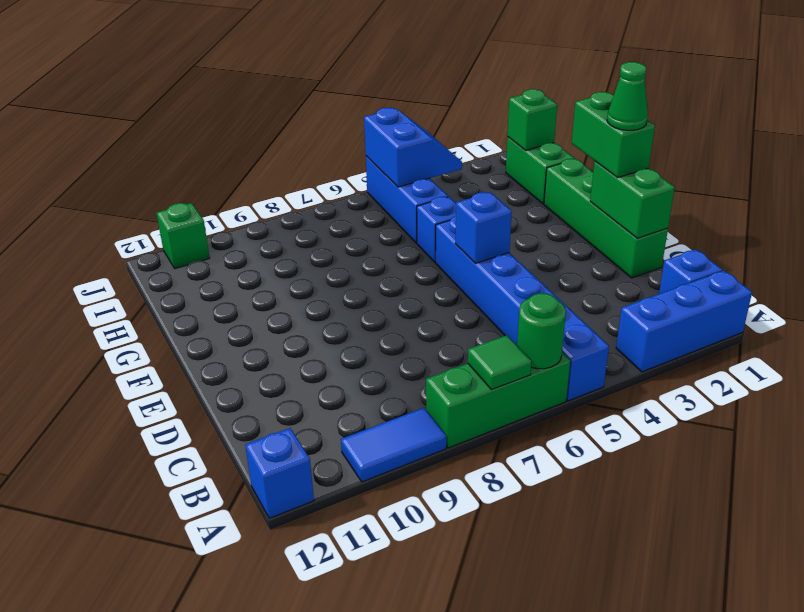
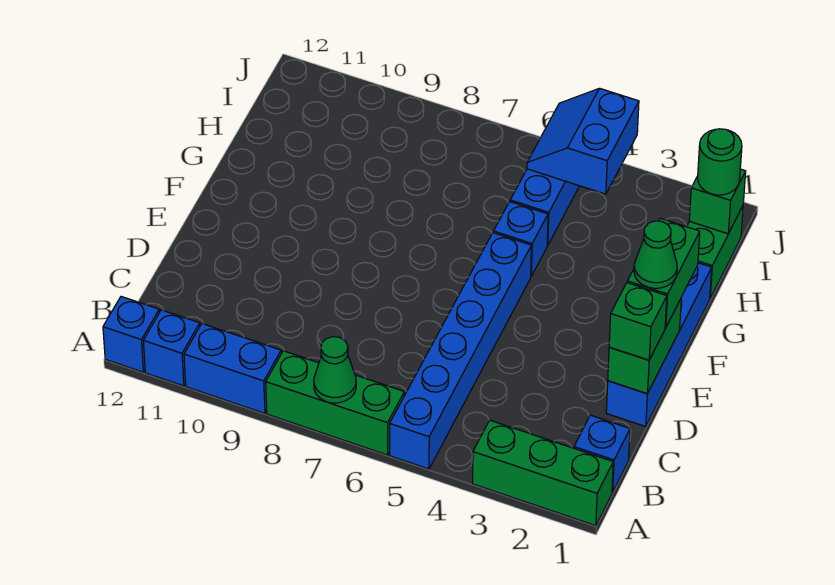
blue brick A1:A3 level 1 -> green brick A1:A3 level 1
green round brick A6 level 2 -> green round brick I1 level 3
green tile A7 level 2 -> green cone A7 level 2
blue tile A9:A10 level 1 -> blue brick A9:A10 level 1
green brick D1:G1 level 1 -> blue brick D1:G1 level 1
blue brick E5 level 2 -> blue brick A11 level 1
blue slope I4:J5 level 2 top 5 -> blue slope I4:J5 level 2 top 4
green brick J11 level 1 -> green brick D1 level 3

